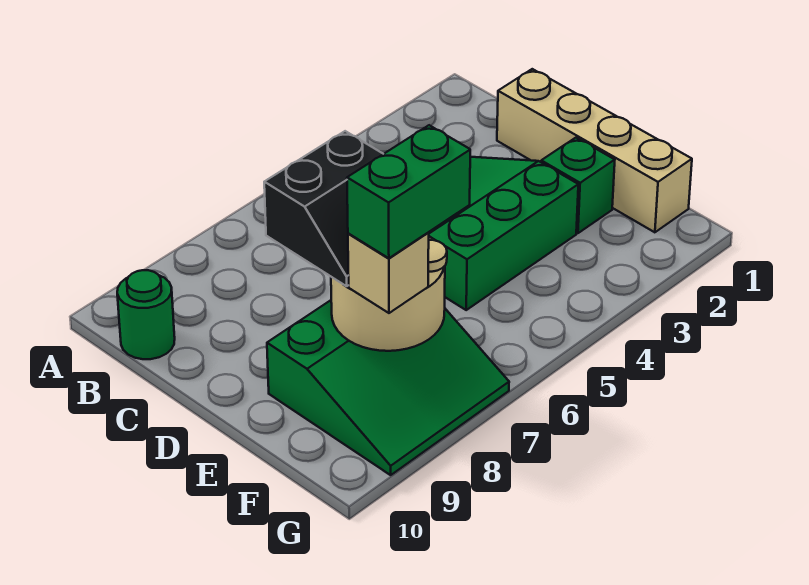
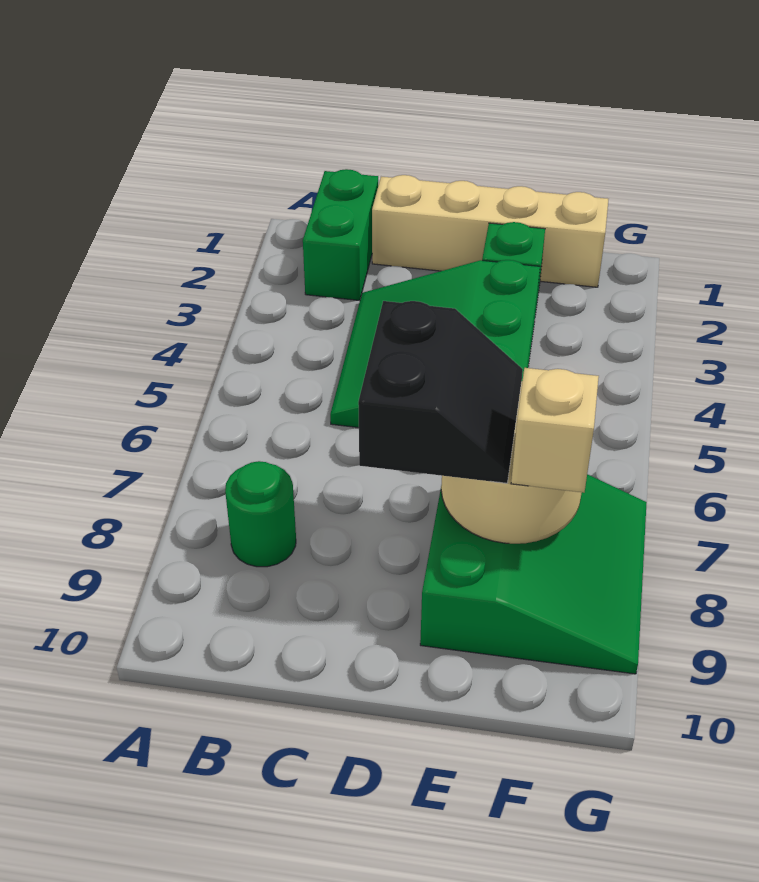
green round brick B10 level 1 -> green round brick B8 level 1
green brick F7:F8 level 4 -> green brick B1:B2 level 1

